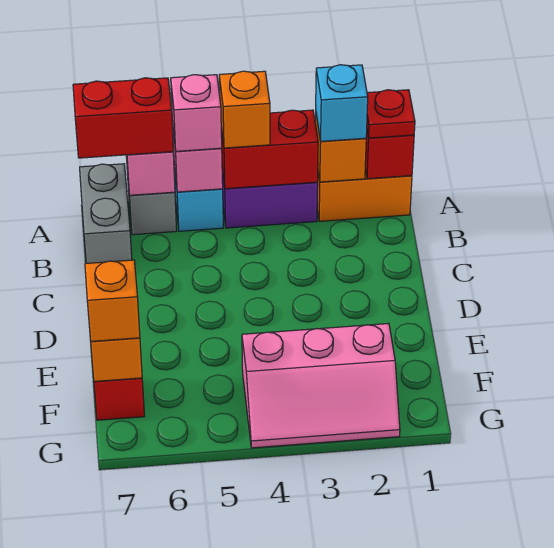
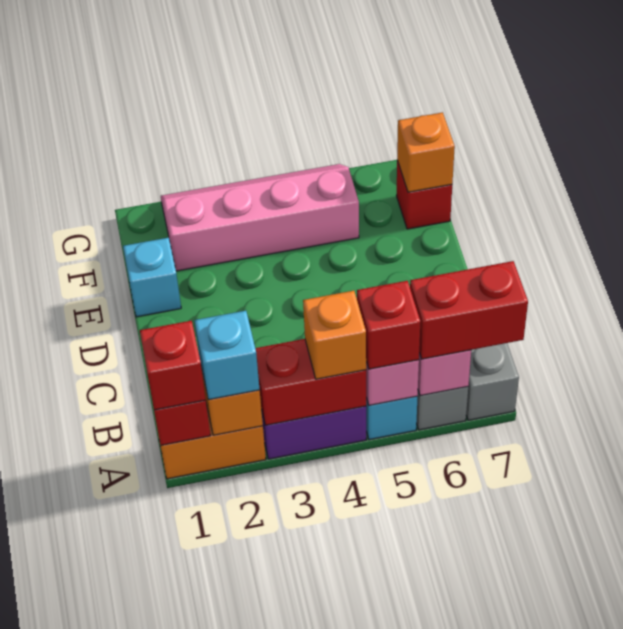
red plate A1 level 3 -> red brick A1 level 3
pink brick A5 level 3 -> red brick A5 level 3
none -> cyan brick E1 level 1
pink slope F2:G4 level 1 top F -> pink slope F2:G5 level 1 top F
orange brick F7 level 3 -> none

